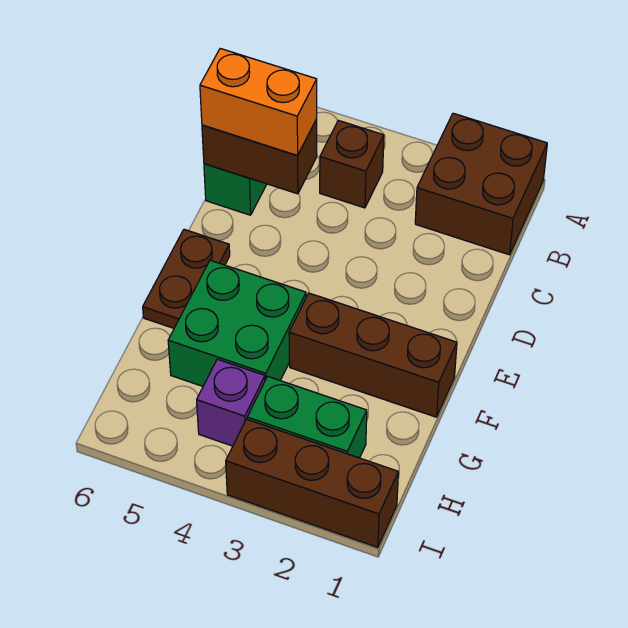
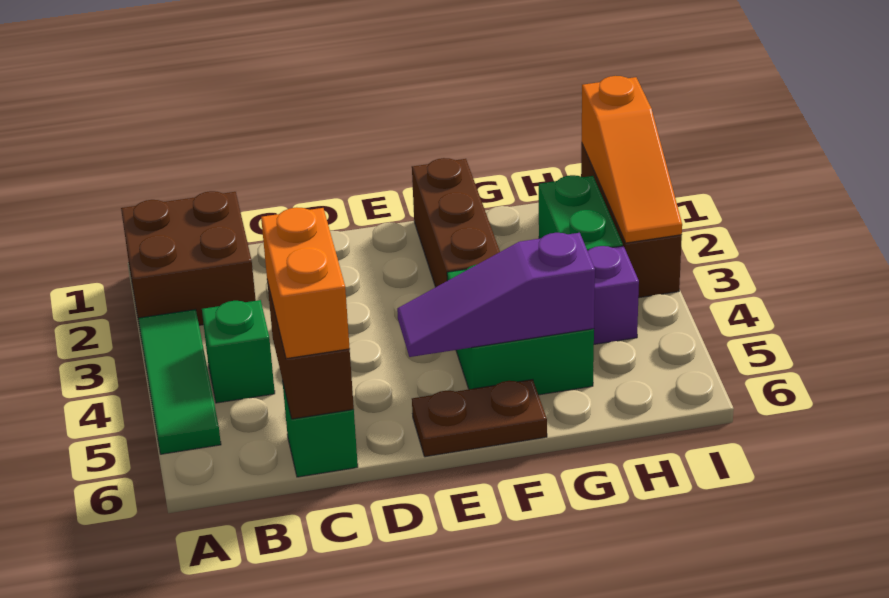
none -> green tile A3:A5 level 1
brown brick B4 level 1 -> green brick B4 level 1
none -> purple slope E5:G5 level 2 top G
none -> orange slope I1:I3 level 2 top 1

